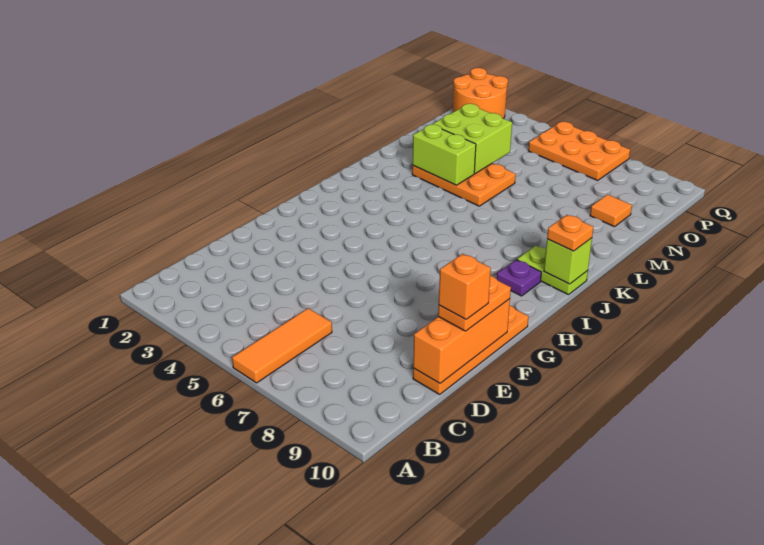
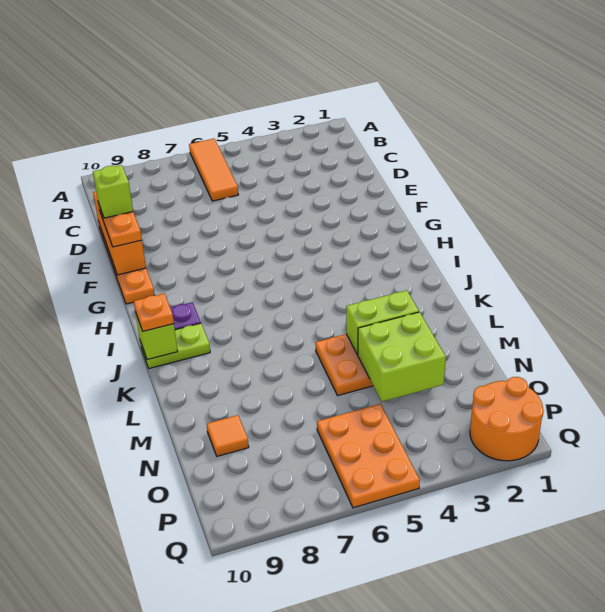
orange brick E10 level 4 -> lime brick E10 level 4
orange plate P5:Q7 level 1 -> orange plate O5:Q6 level 1

